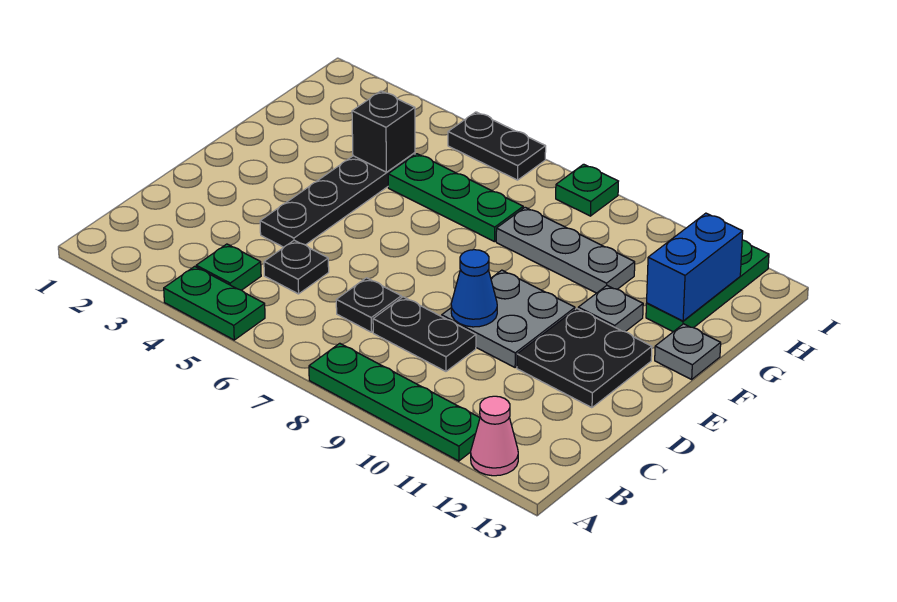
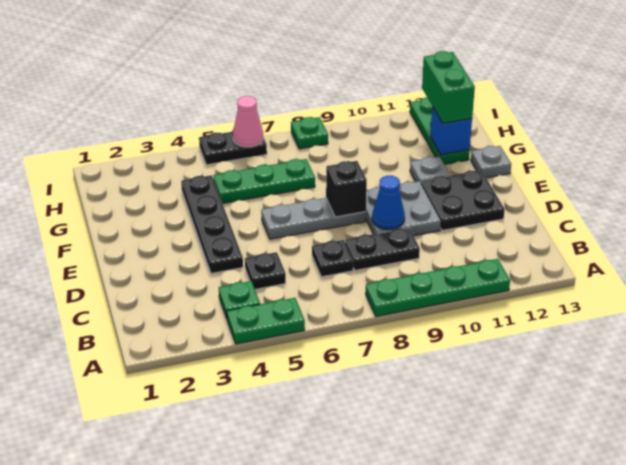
pink cone A12 level 1 -> pink cone I6 level 2
black brick G4 level 2 -> black brick E8 level 2
grey plate G8:G10 level 1 -> grey plate E6:E8 level 1
blue brick G12:H12 level 2 -> blue brick G12 level 2
none -> green brick G12:H12 level 3

